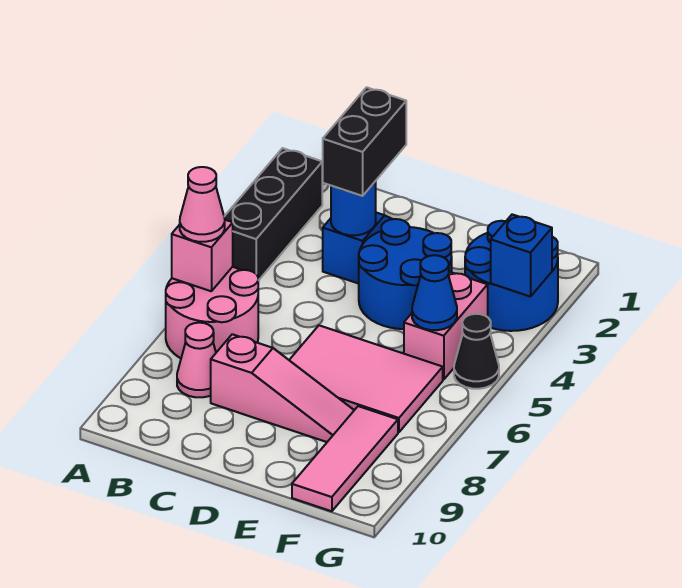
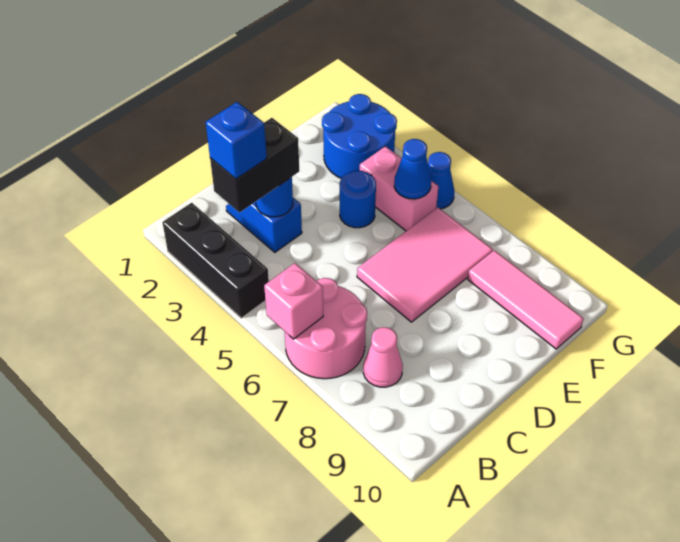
pink cone A6 level 3 -> none
black brick C2:C3 level 3 -> black brick B3:C3 level 3
pink slope C8:E8 level 1 top C -> none
blue round brick D3:E4 level 1 -> blue round brick E4 level 1
blue brick G3 level 2 -> blue brick B3 level 4
black cone G5 level 1 -> blue cone G5 level 1

